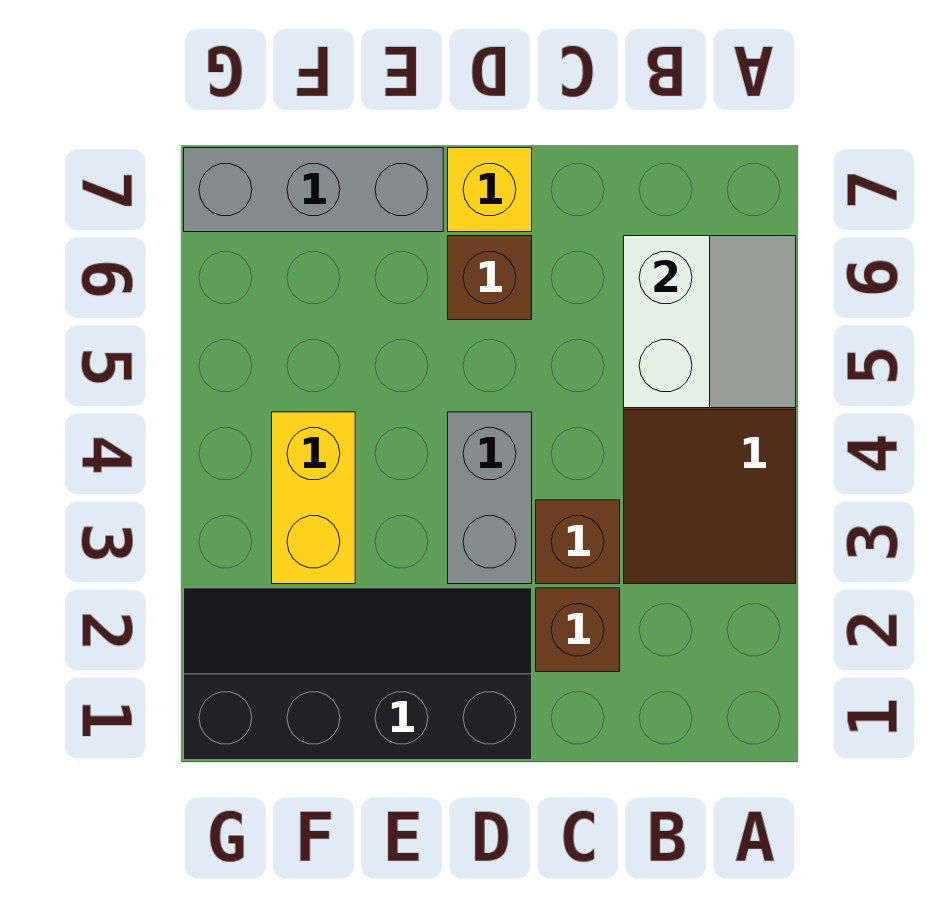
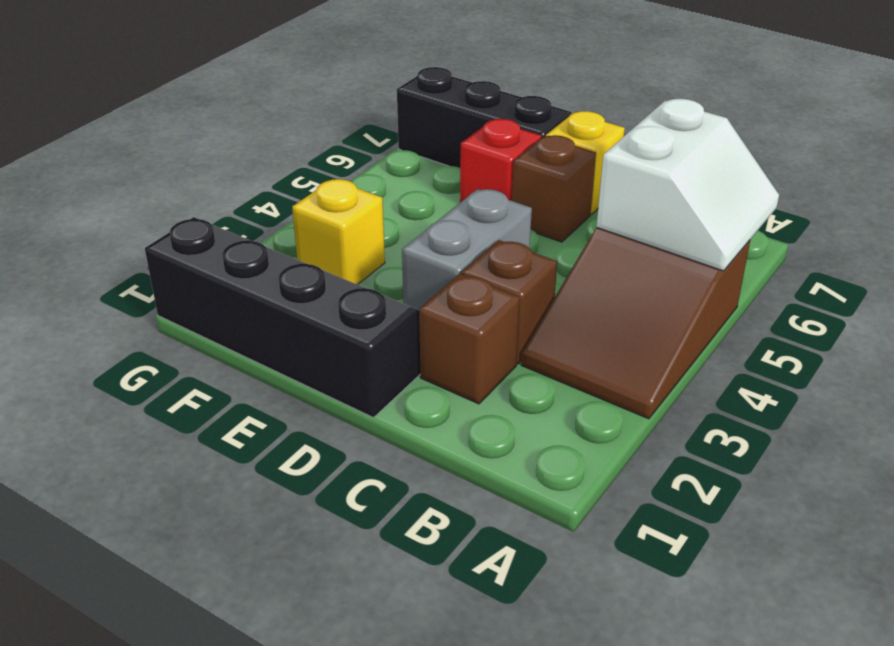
none -> red brick E6 level 1
grey brick E7:G7 level 1 -> black brick E7:G7 level 1
yellow brick F3:F4 level 1 -> yellow brick F3 level 1

